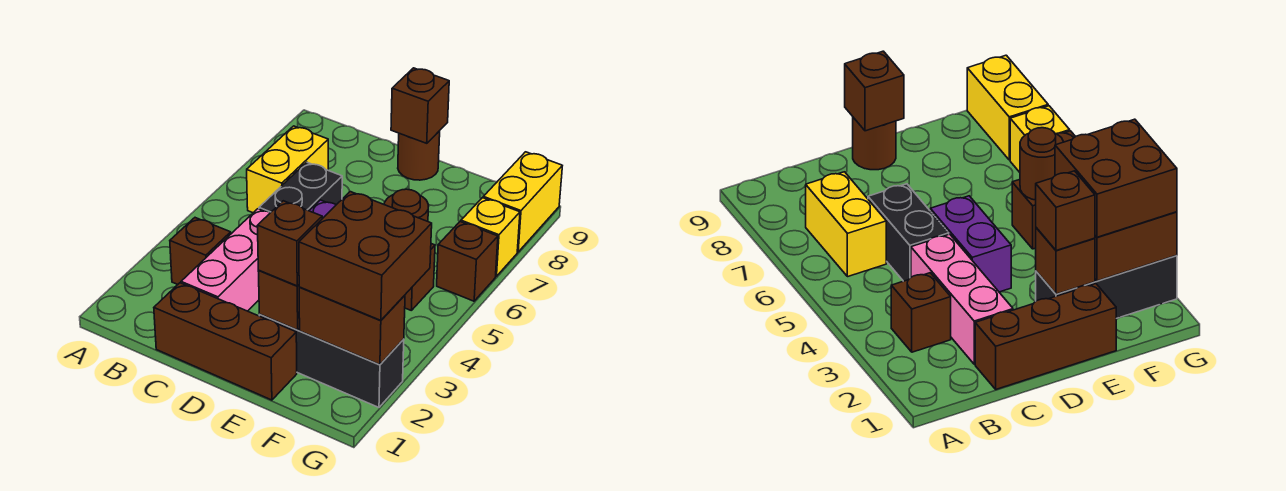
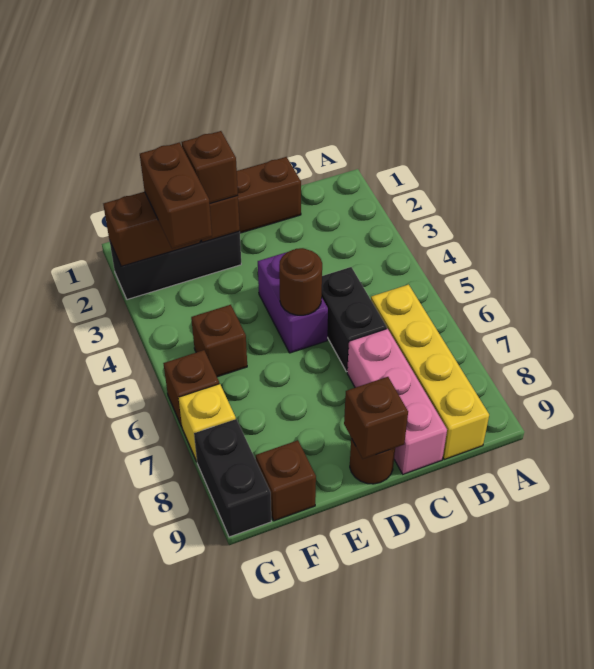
brown brick B3 level 1 -> brown brick F9 level 1
yellow brick B6:B7 level 1 -> yellow brick B6:B9 level 1
pink brick C2:C4 level 1 -> pink brick C7:C9 level 1
brown brick F2:G3 level 3 -> brown brick F2:F3 level 3
brown round brick F5 level 2 -> brown round brick D5 level 2
yellow brick G8:G9 level 1 -> black brick G8:G9 level 1

